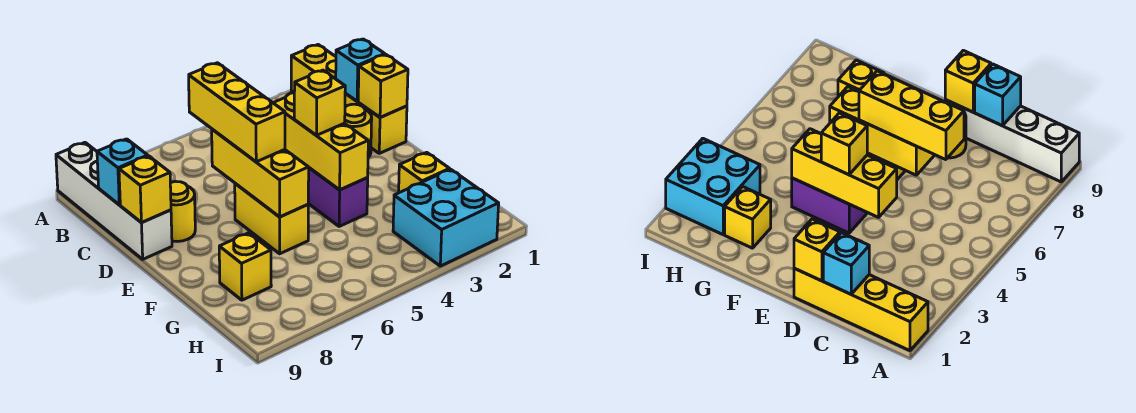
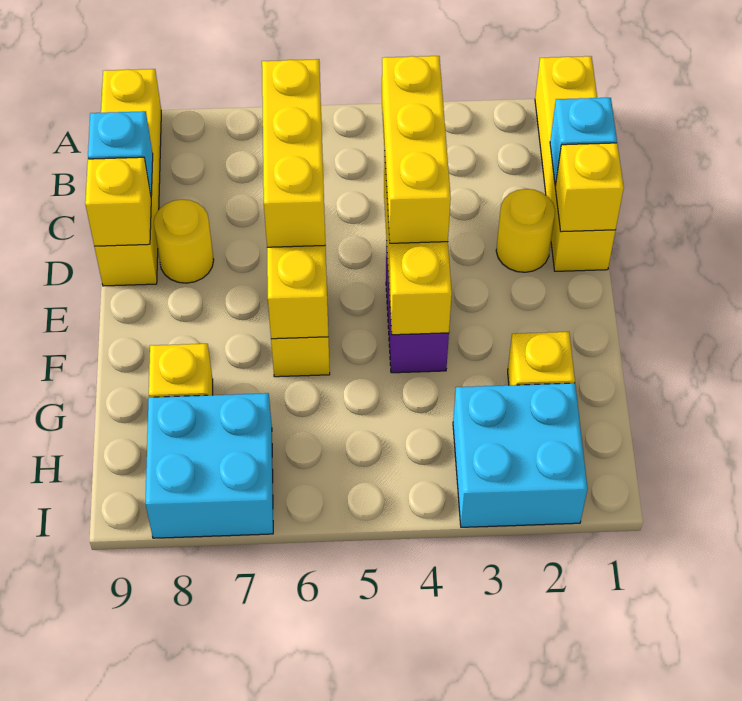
white brick A9:D9 level 1 -> yellow brick A9:D9 level 1
yellow brick E4 level 3 -> yellow brick C4:E4 level 3
none -> cyan brick H7:I8 level 1

